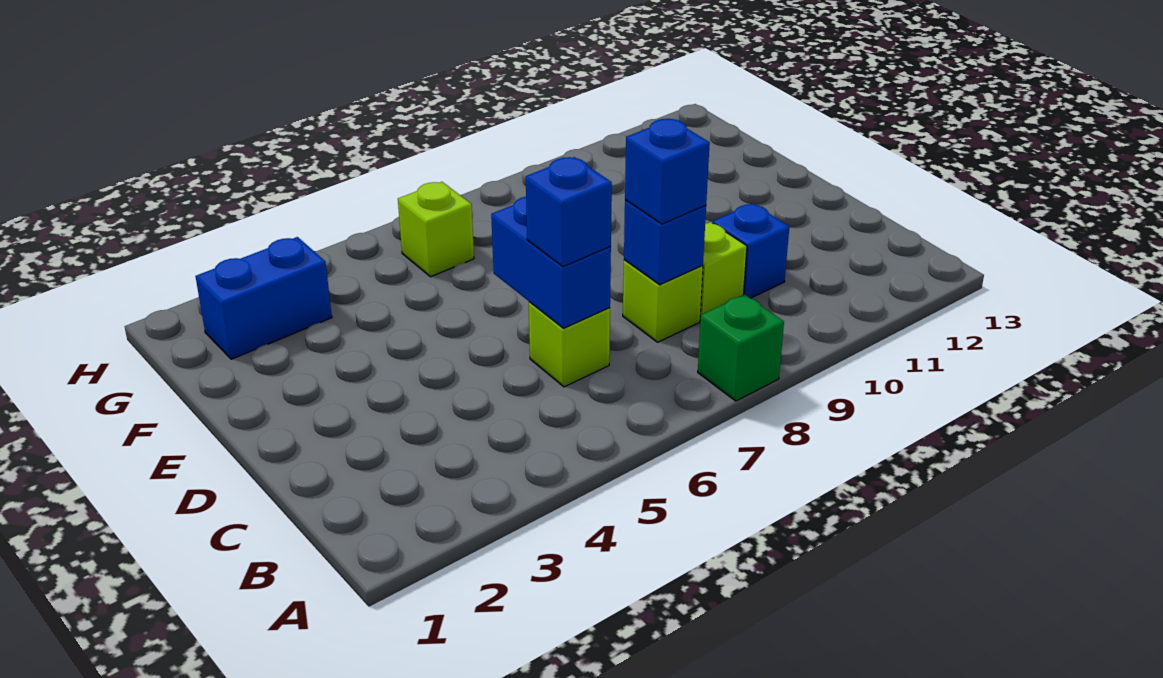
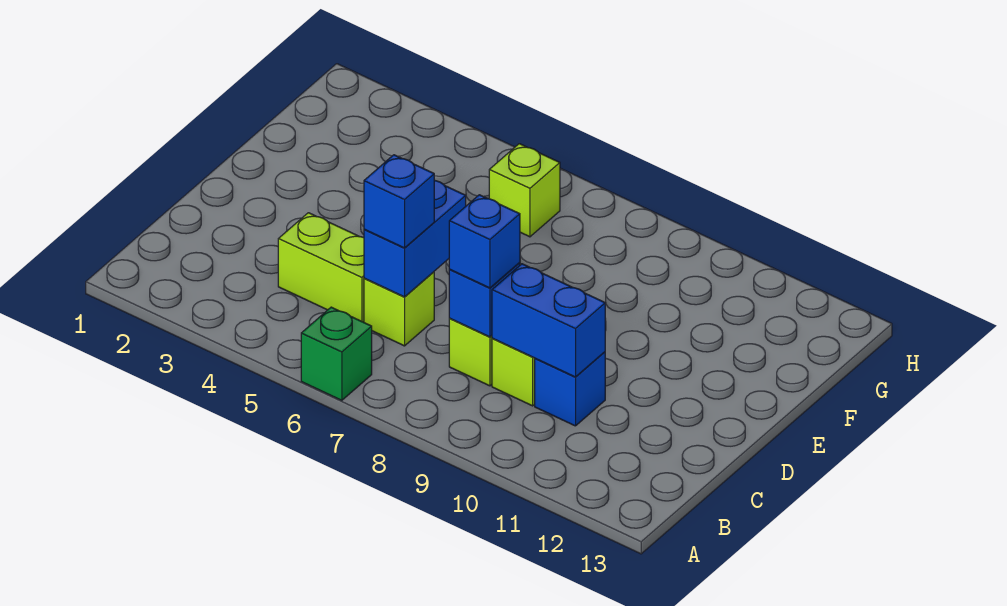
green brick A8 level 1 -> green brick A6 level 1
none -> lime brick C4:C5 level 1
blue brick G2:G3 level 1 -> blue brick C9:C10 level 2

